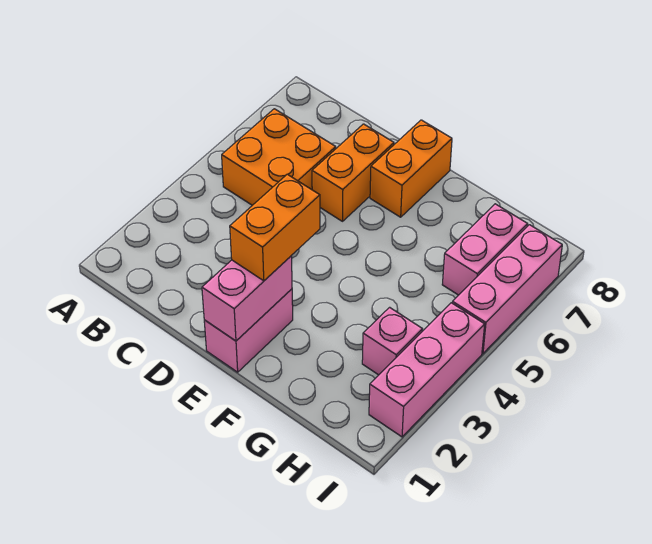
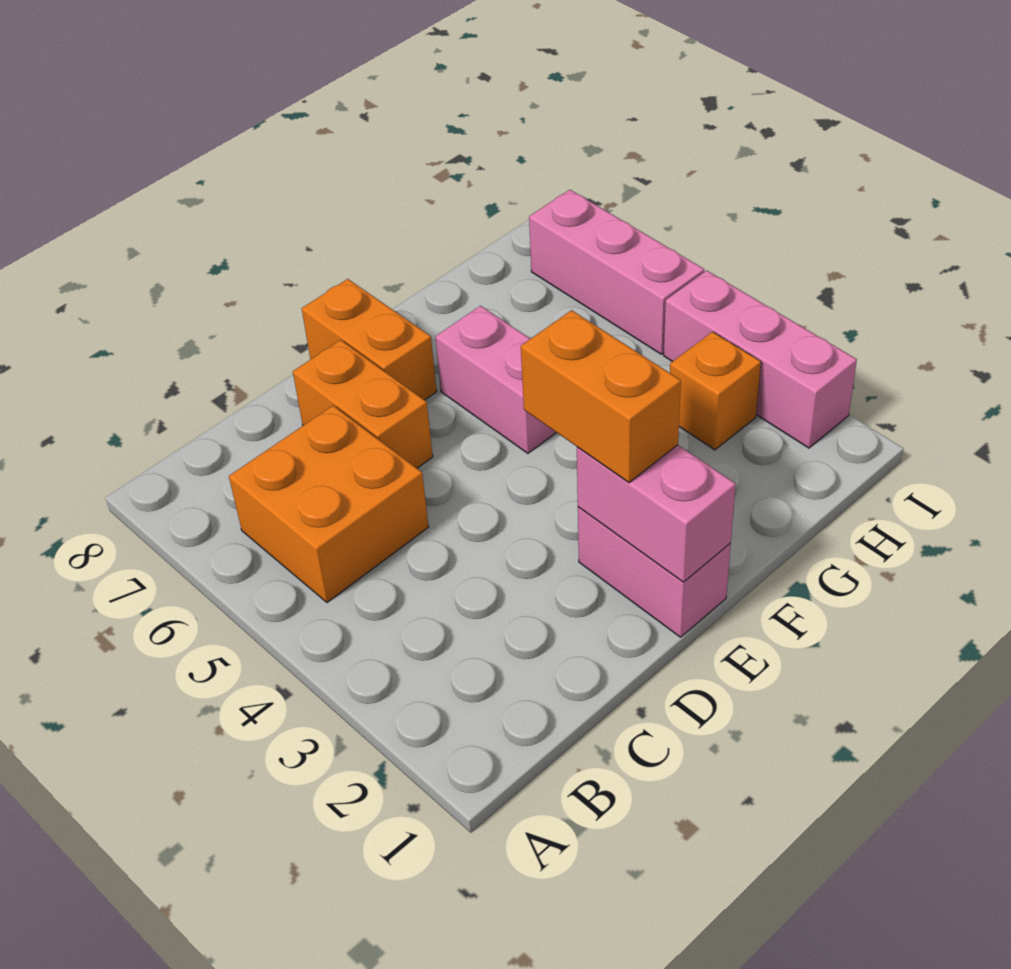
pink brick H3 level 1 -> orange brick H3 level 1
pink brick H6:H7 level 1 -> pink brick F5:F6 level 1

